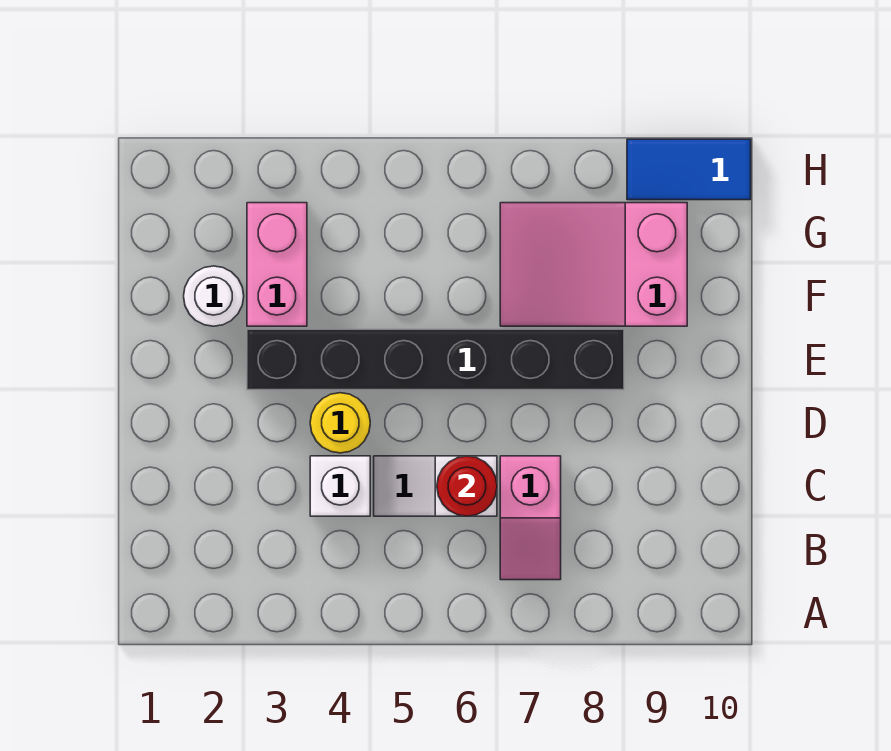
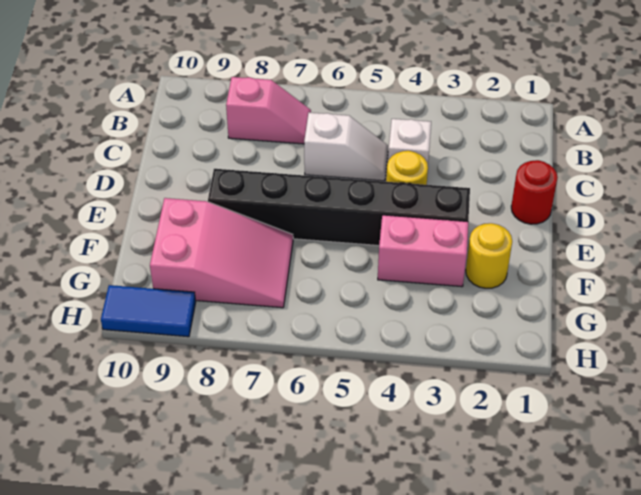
pink slope B7:C7 level 1 top C -> pink slope B7:B8 level 1 top 8
red round brick C6 level 2 -> red round brick D1 level 1
white round brick F2 level 1 -> yellow round brick F2 level 1
pink brick F3:G3 level 1 -> pink brick F3:F4 level 1

